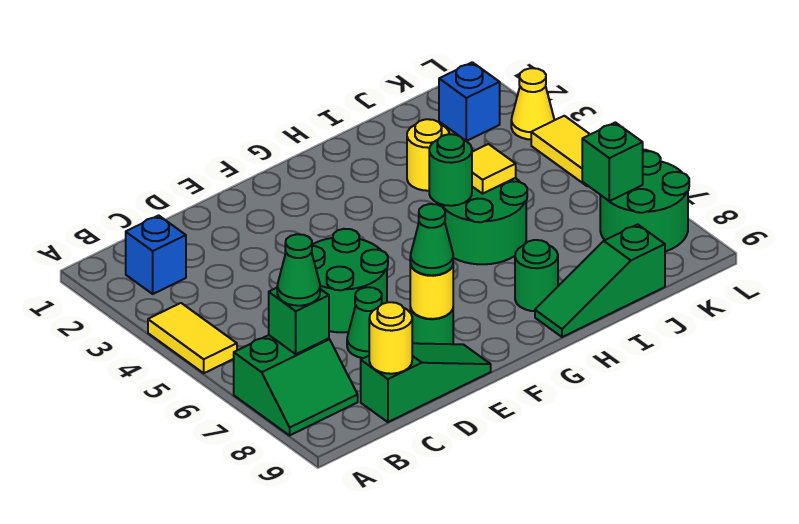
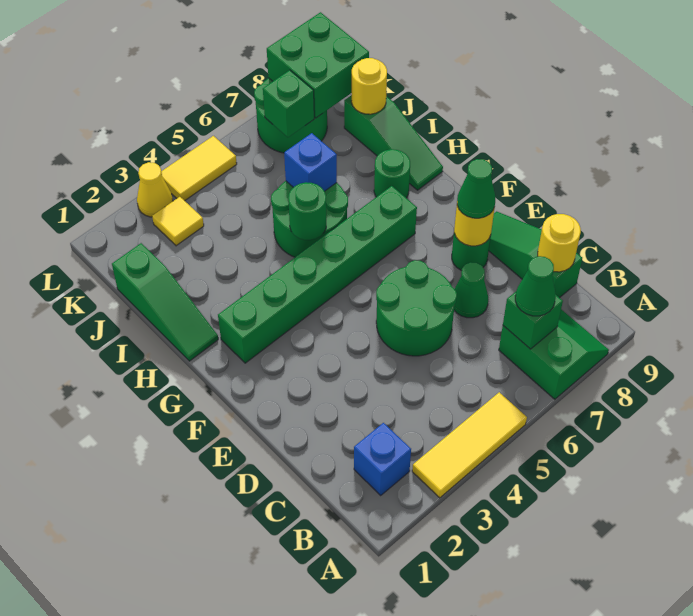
yellow tile A4:A5 level 1 -> yellow tile A3:A5 level 1
none -> green brick G2:G7 level 1
none -> green slope H1:J1 level 1 top J
yellow round brick I3 level 1 -> yellow round brick J9 level 2
yellow tile I5 level 2 -> yellow tile K3 level 1
blue brick K2 level 1 -> blue brick I6 level 2
none -> green brick K8:L9 level 2

